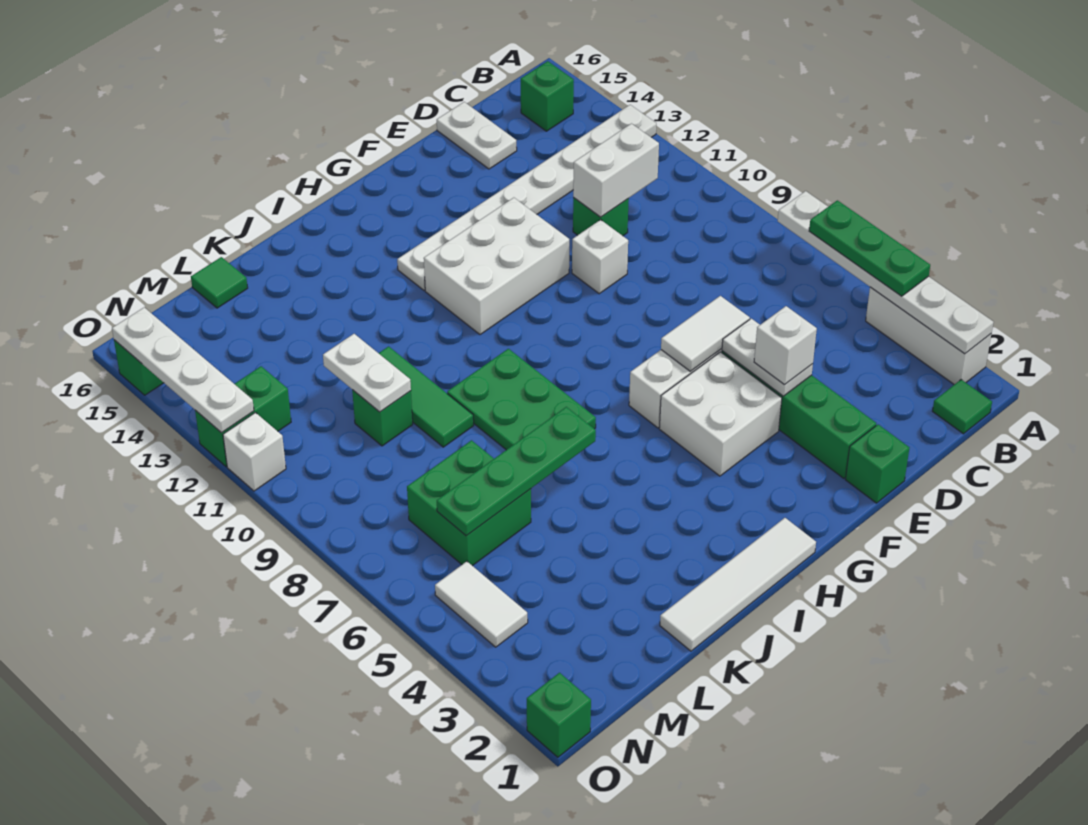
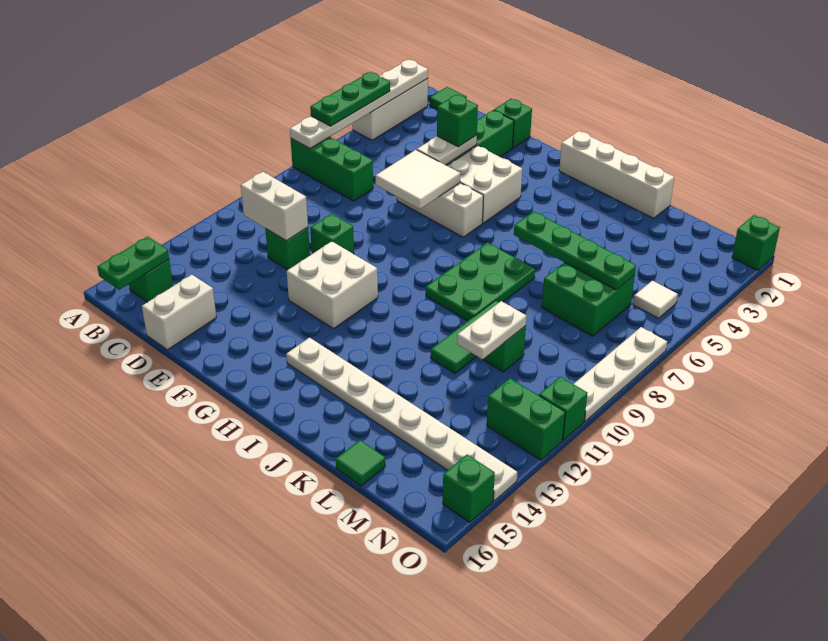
none -> green brick A7:C7 level 1
white plate A13:H13 level 1 -> white plate H14:O14 level 1
none -> green plate B15:B16 level 2
white plate D15:D16 level 1 -> white brick D15:D16 level 1
white brick E4 level 3 -> green brick E4 level 3
white tile E6:F6 level 2 -> white tile E6:F7 level 2
white brick E10 level 1 -> green brick E10 level 1
white brick F11:H12 level 1 -> white brick F11:G12 level 1
white tile H1:K1 level 1 -> white brick H1:K1 level 1
white tile N4:N5 level 1 -> white tile N5 level 1
white brick O11 level 1 -> green brick O11 level 1
white plate O12:O15 level 2 -> white plate O7:O10 level 1

